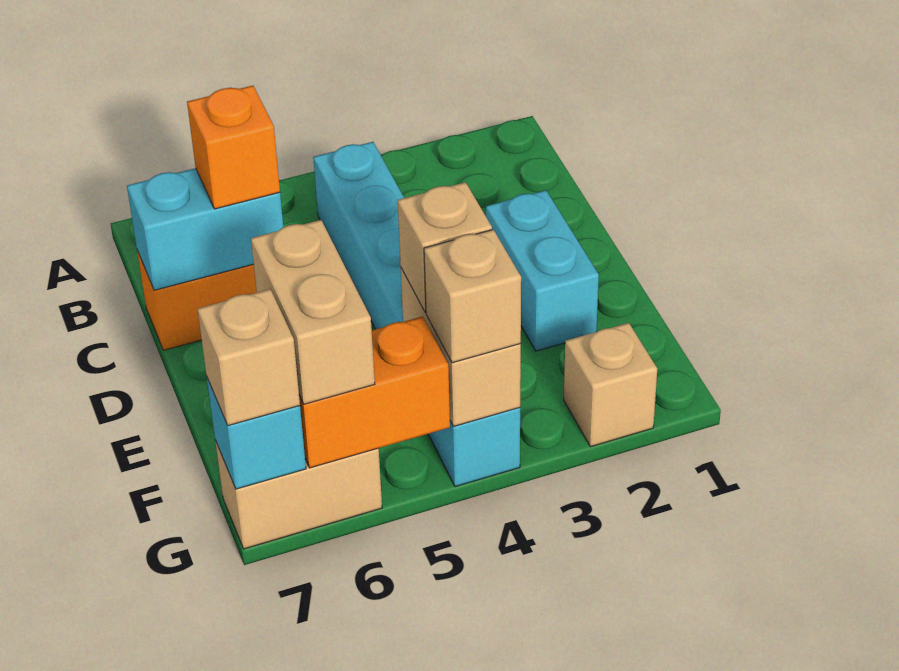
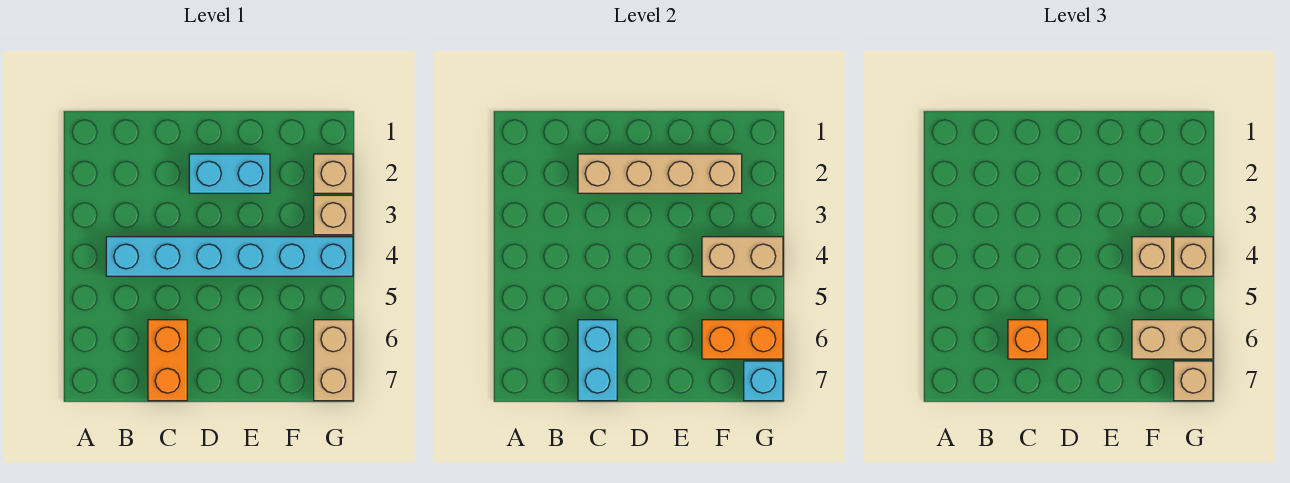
none -> tan brick C2:F2 level 2
none -> tan brick G3 level 1
orange brick G5:G6 level 2 -> orange brick F6:G6 level 2

